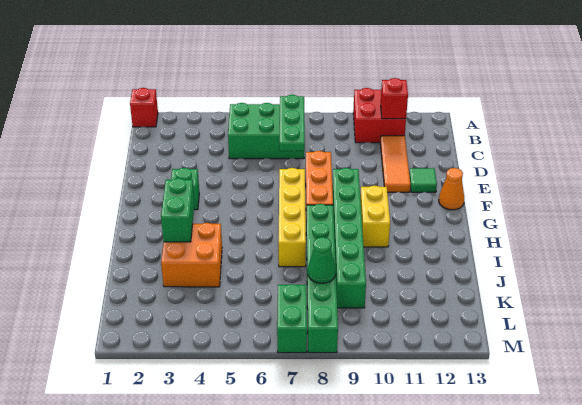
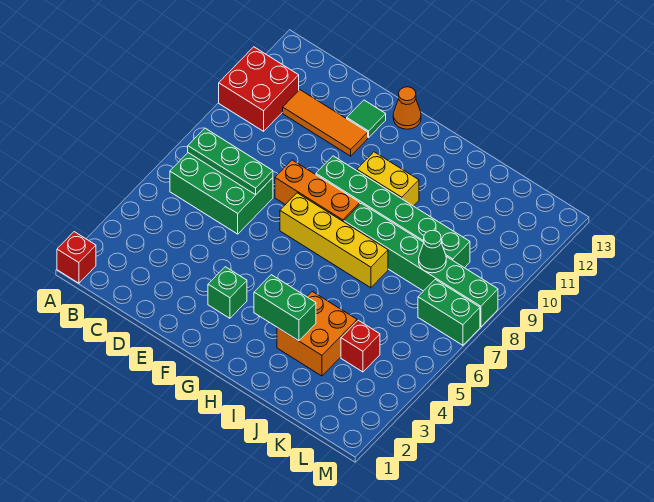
green brick B5:C7 level 1 -> green brick B6:D7 level 1
red brick B11 level 2 -> red brick K4 level 1

